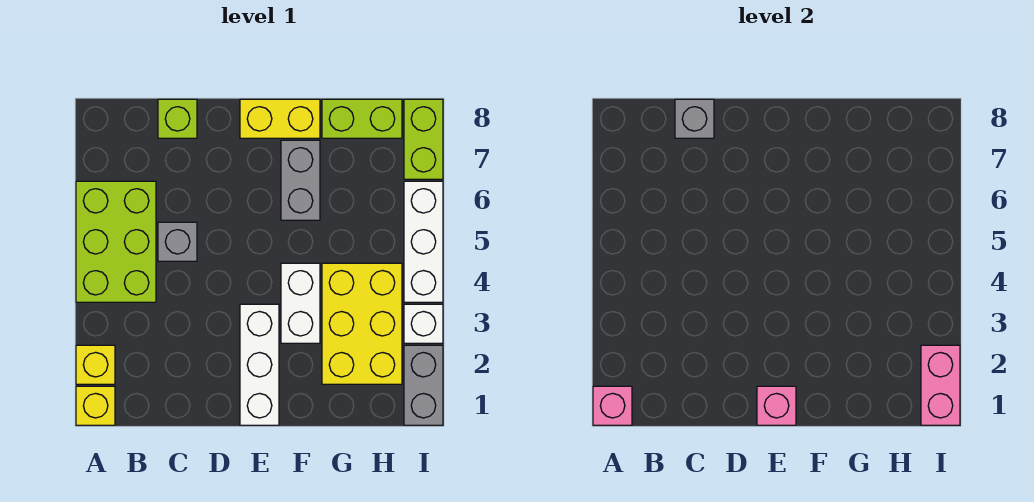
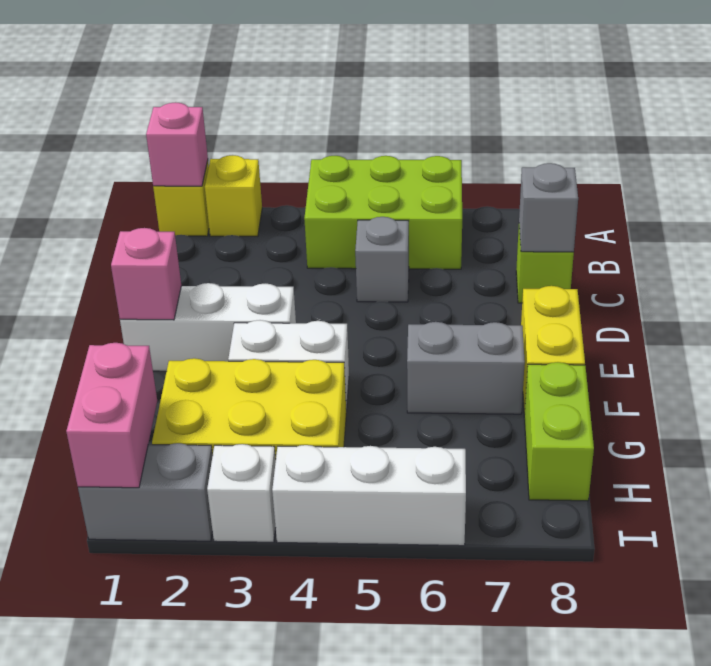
pink brick I1:I2 level 2 -> pink brick H1:I1 level 2
lime brick I7:I8 level 1 -> none

